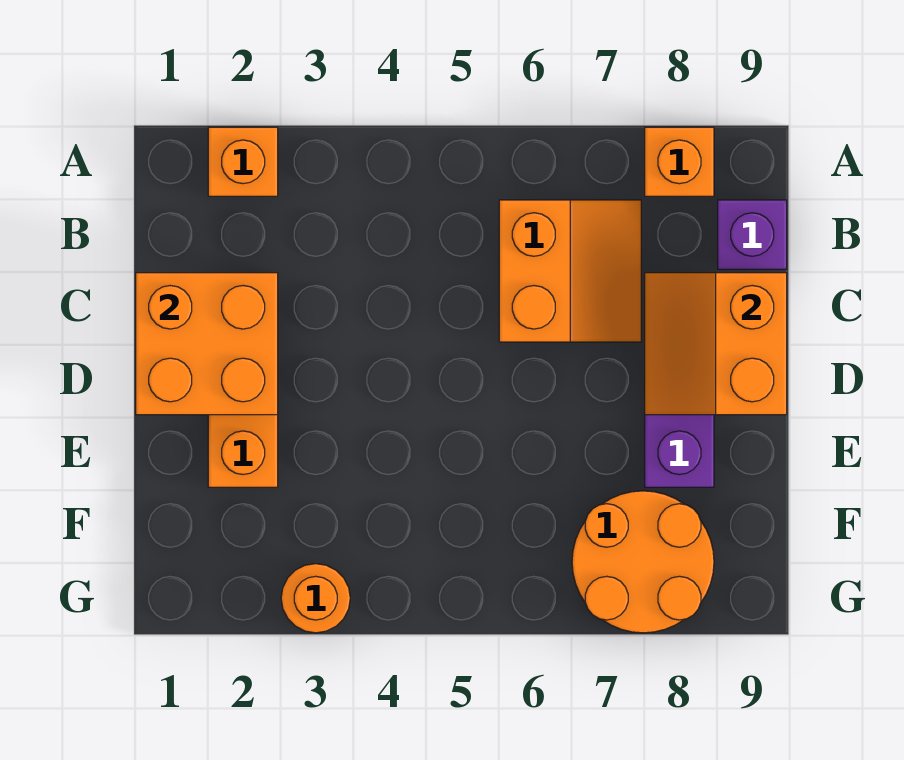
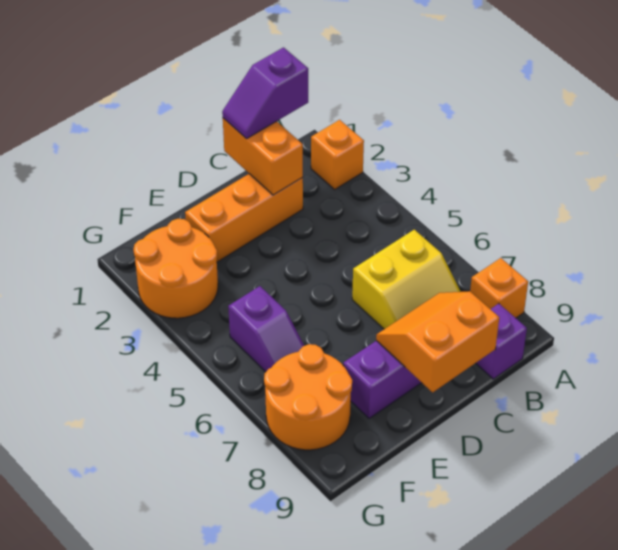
none -> purple slope B1:C1 level 3 top B
orange slope B6:C7 level 1 top 6 -> yellow slope B6:C7 level 1 top 6
orange brick C1:D2 level 2 -> orange brick C1:C2 level 2
none -> purple slope F5:F6 level 1 top 5
orange round brick G3 level 1 -> orange round brick F2:G3 level 1

